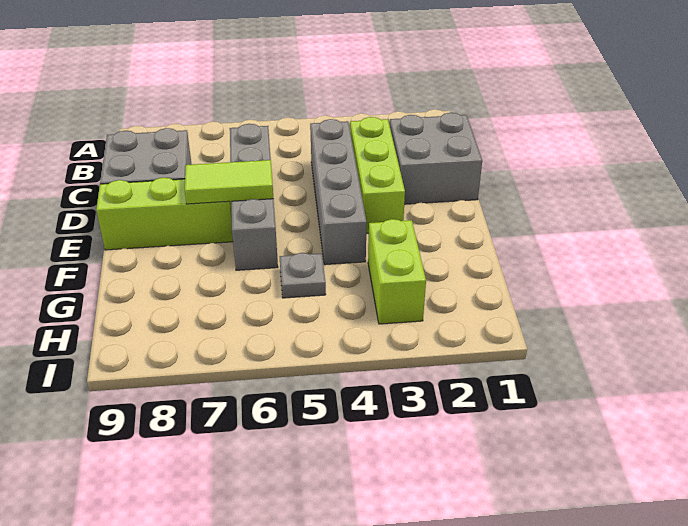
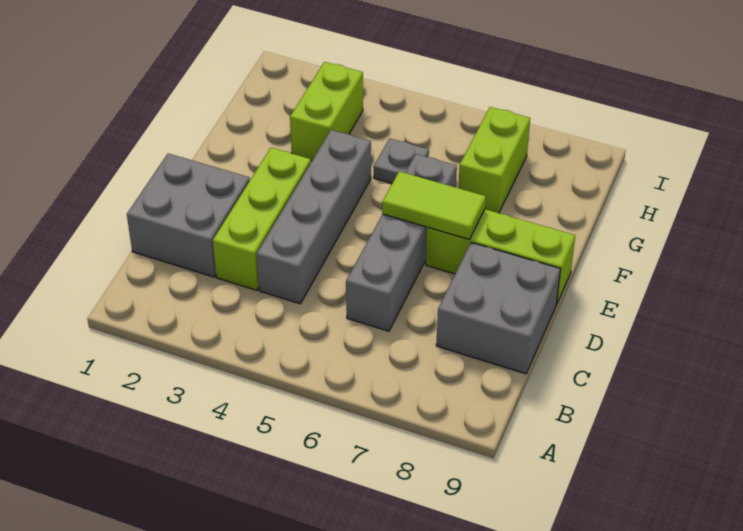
none -> lime brick G7:H7 level 1

